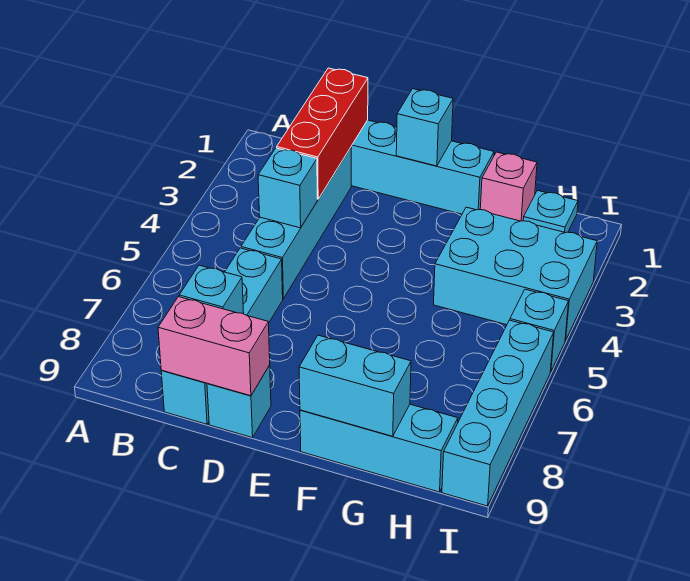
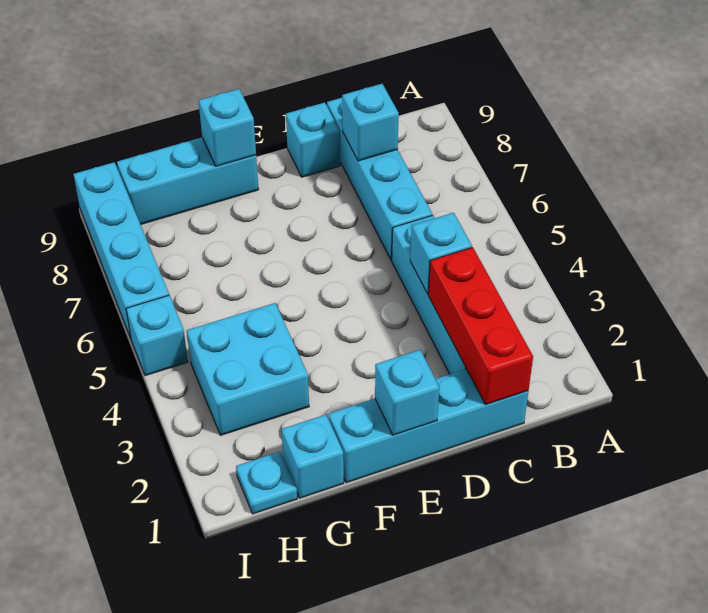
pink brick C9:D9 level 2 -> none
cyan brick F9:G9 level 2 -> cyan brick F9 level 2
pink brick G1 level 1 -> cyan brick G1 level 1
cyan brick G3:I4 level 1 -> cyan brick G3:H4 level 1

